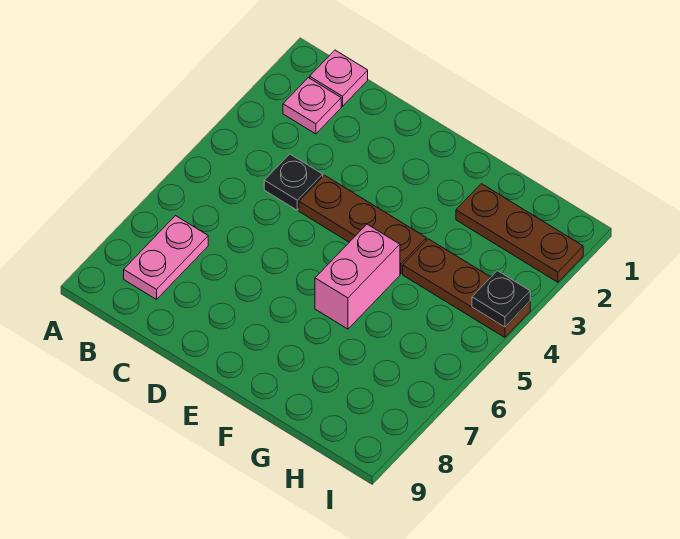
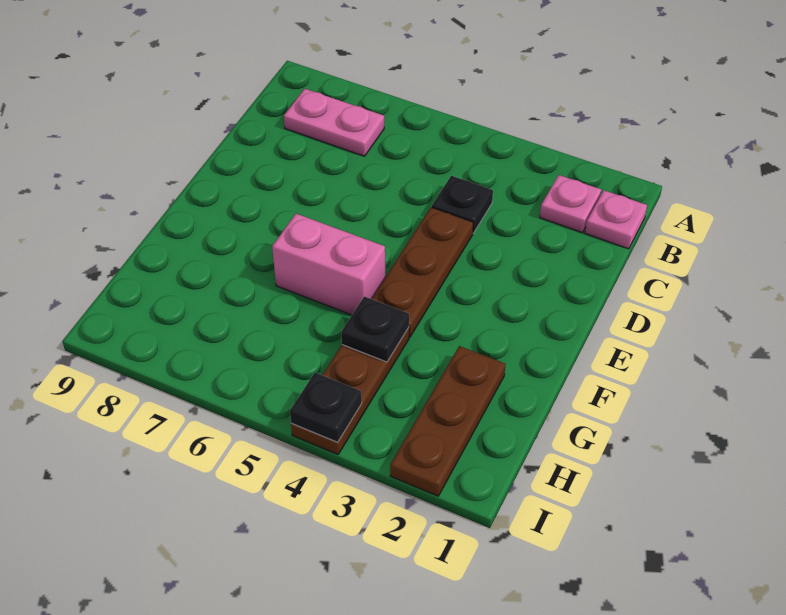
none -> black plate G4 level 2

